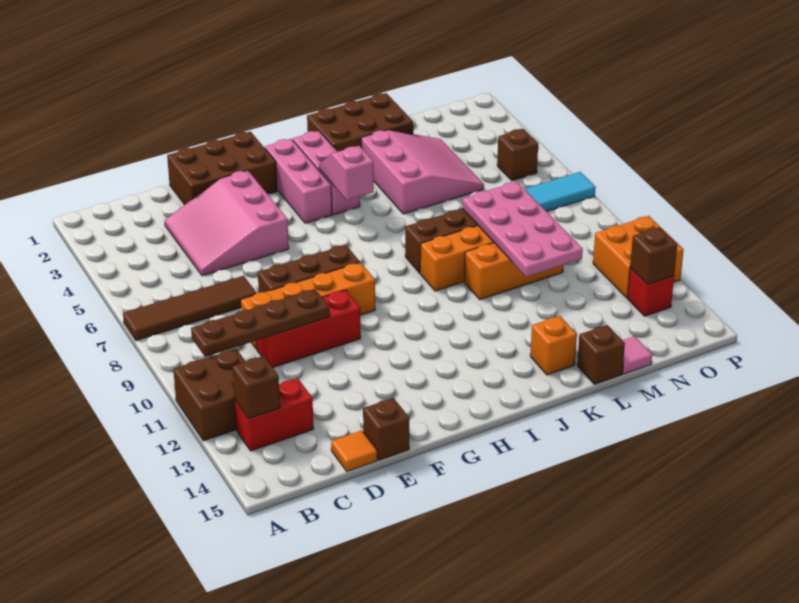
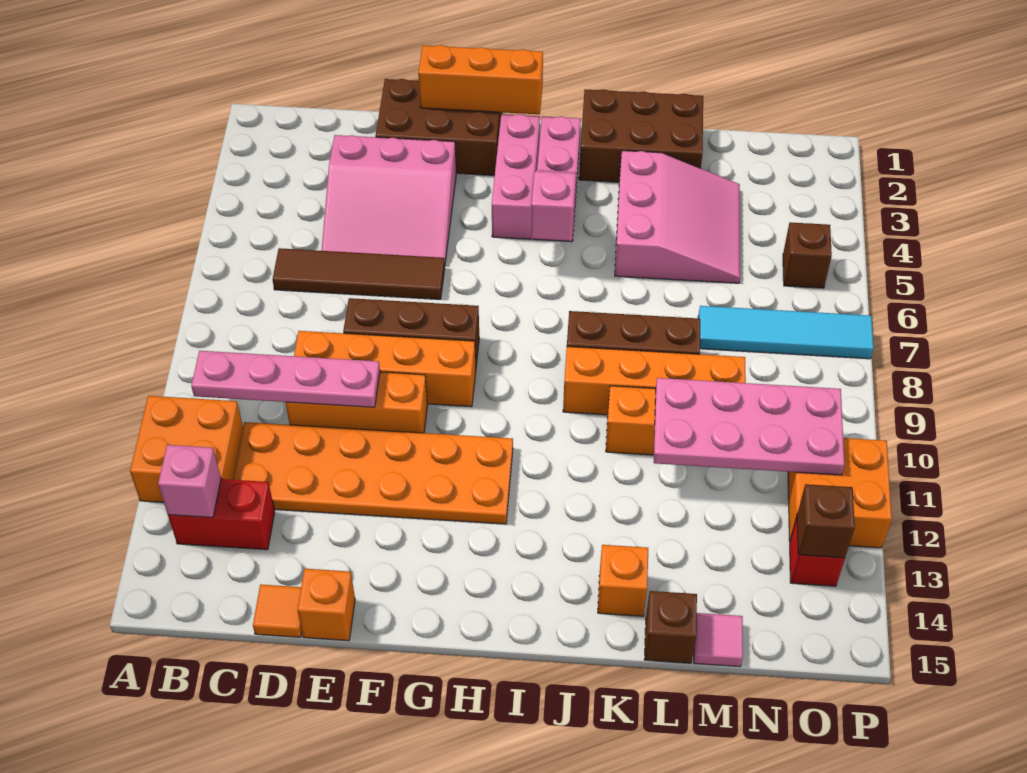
brown tile A7:D7 level 1 -> brown tile C6:F6 level 1
brown brick A11:B12 level 1 -> orange brick A11:B12 level 1
brown plate B10:E10 level 2 -> pink plate B10:E10 level 2
brown brick B13 level 2 -> pink brick B13 level 2
none -> orange plate C11:H12 level 1
pink slope D3:F5 level 1 top F -> pink slope D3:F5 level 1 top 3
red brick D10:F10 level 1 -> orange brick D10:F10 level 1
brown brick E15 level 1 -> orange brick E15 level 1
none -> orange brick F1:H1 level 2
pink plate L8:M11 level 2 -> pink plate L10:O11 level 2

